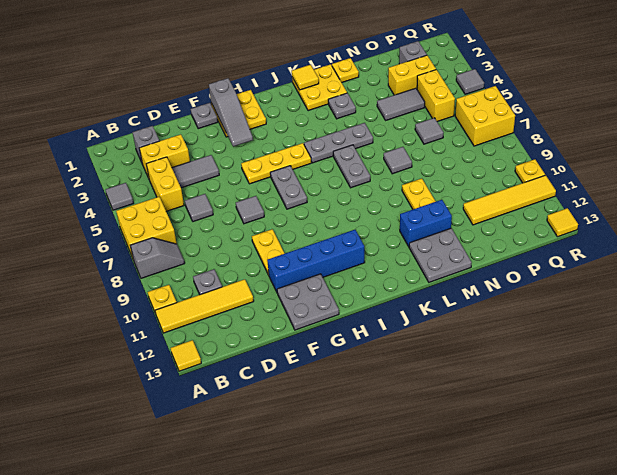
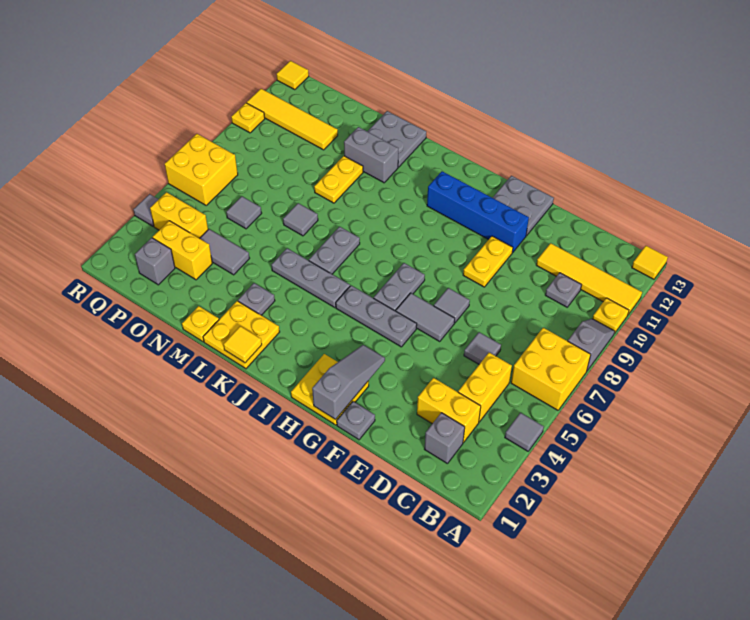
grey slope A8:B8 level 1 top A -> grey slope A8:A9 level 1 top 8
grey tile D4:E4 level 1 -> grey tile F6:G6 level 1
yellow plate G5:I5 level 1 -> grey plate G5:I5 level 1
blue brick L11:M11 level 1 -> grey brick L11:M11 level 1
yellow brick P4:P5 level 1 -> yellow brick P4:Q4 level 1

